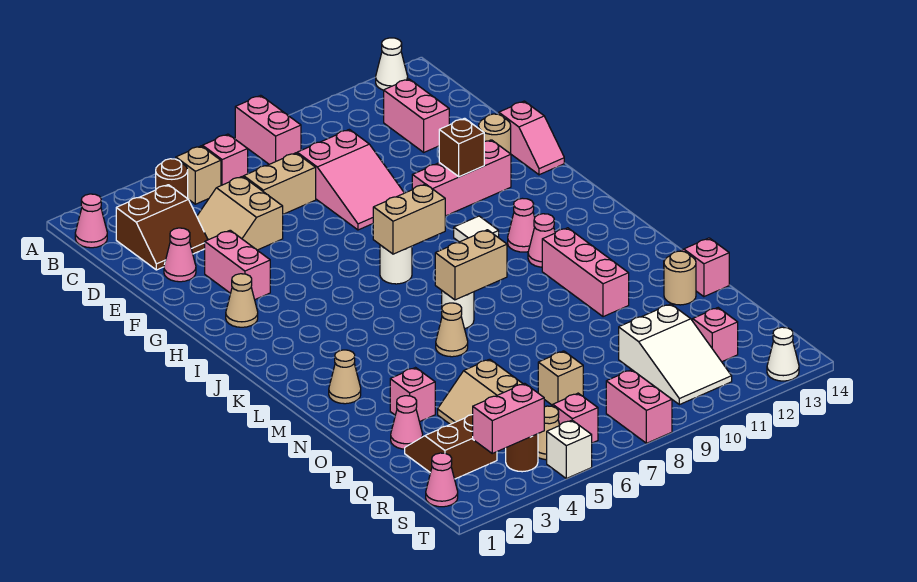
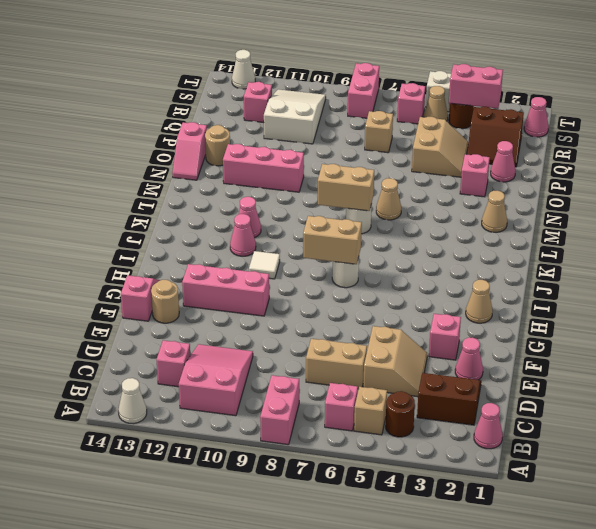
pink brick C12:D12 level 1 -> pink brick C12 level 1
pink slope D8:F9 level 1 top D -> pink slope B10:D11 level 1 top B
pink brick F3:G3 level 1 -> pink brick F3 level 1
brown brick G11 level 2 -> none
pink brick L11:N11 level 1 -> pink brick N10:N12 level 1

